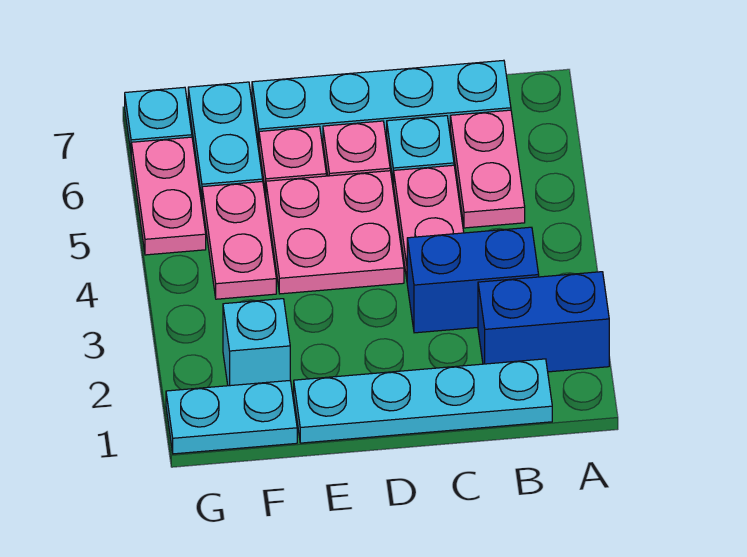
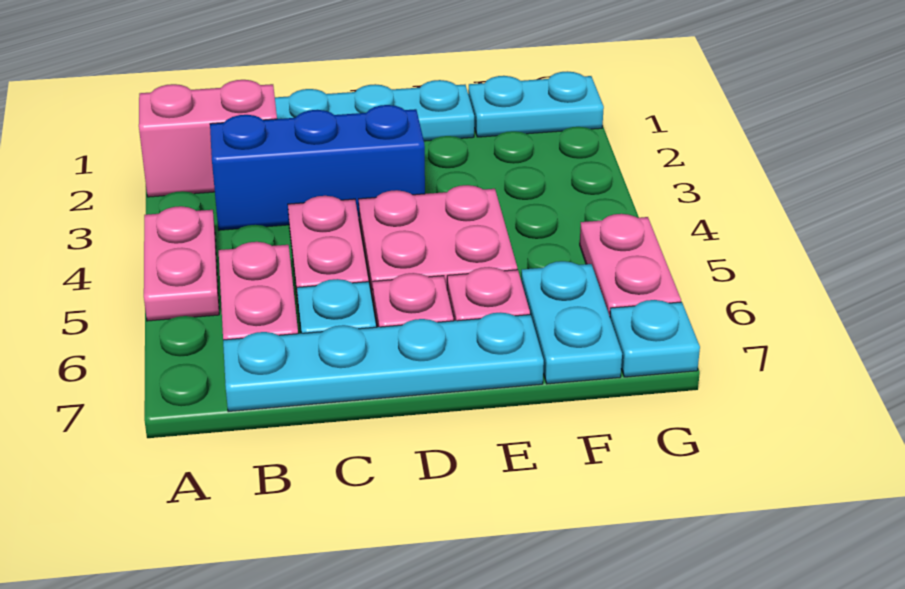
blue brick A2:B2 level 1 -> pink brick A2:B2 level 1
blue brick B3:C3 level 1 -> blue brick B3:D3 level 1
cyan brick F2 level 1 -> none
pink plate F4:F5 level 1 -> pink plate A4:A5 level 1

